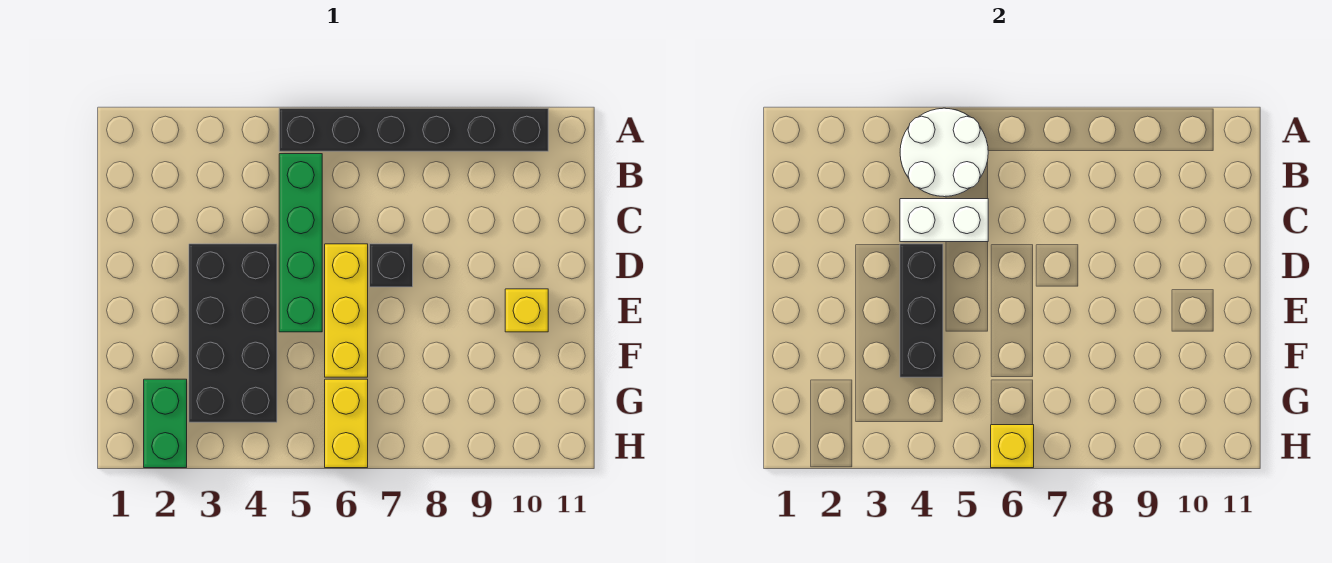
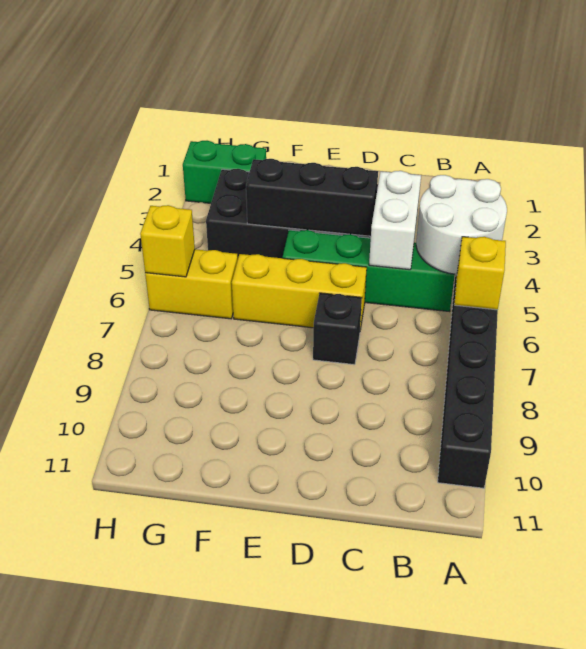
yellow brick E10 level 1 -> yellow brick A6 level 2

